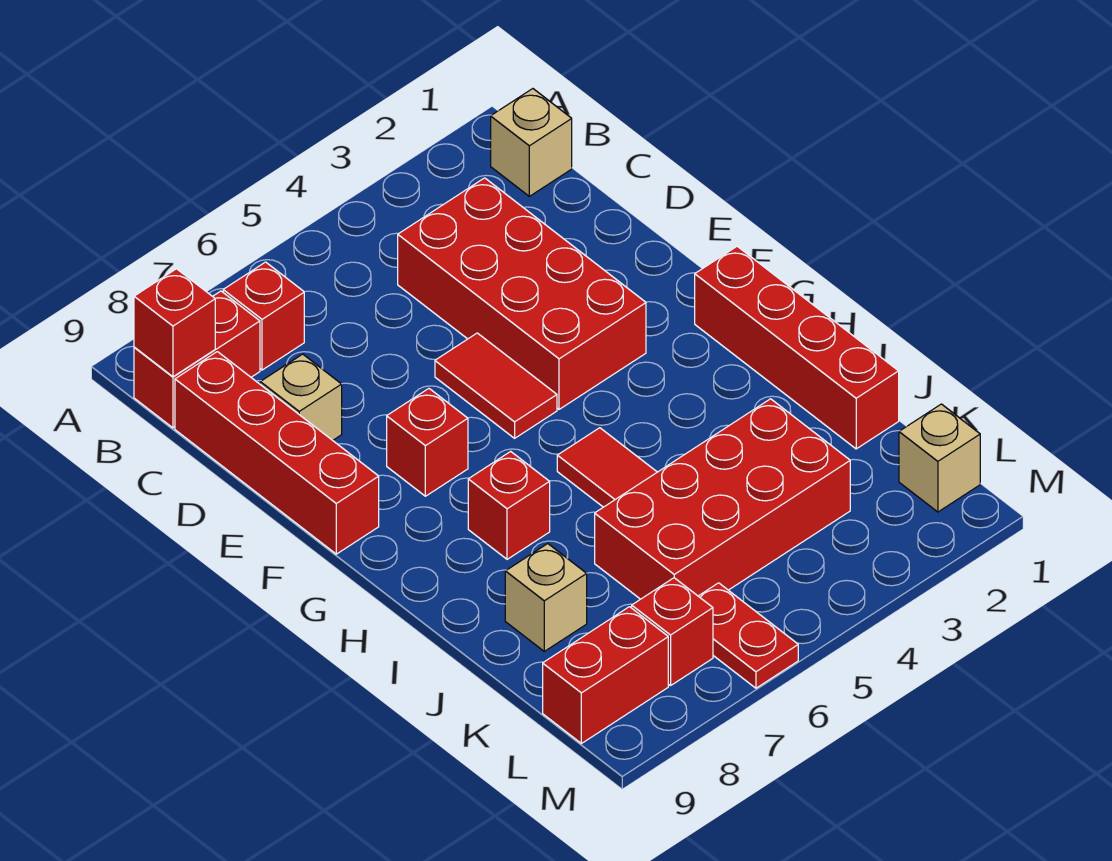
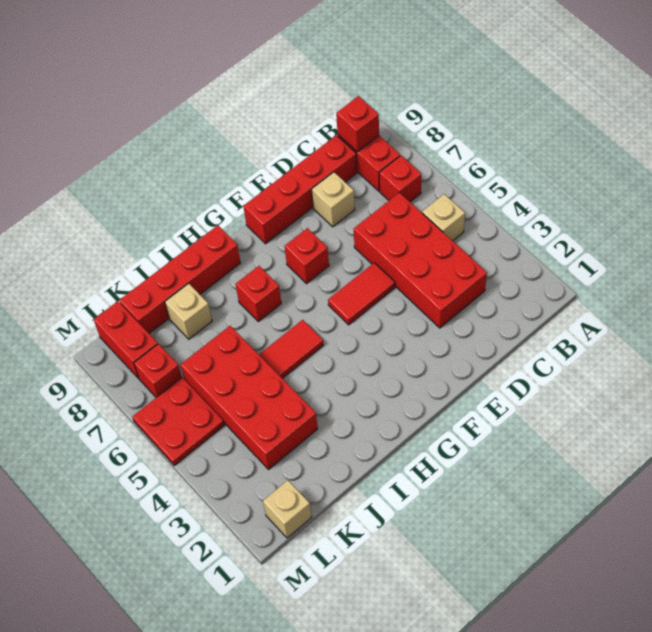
tan brick B1 level 1 -> tan brick B5 level 1
red brick C3:F4 level 1 -> red brick C3:D6 level 1
red brick G1:J1 level 1 -> red brick H9:K9 level 1
red plate L6:M6 level 1 -> red plate L5:M6 level 1

